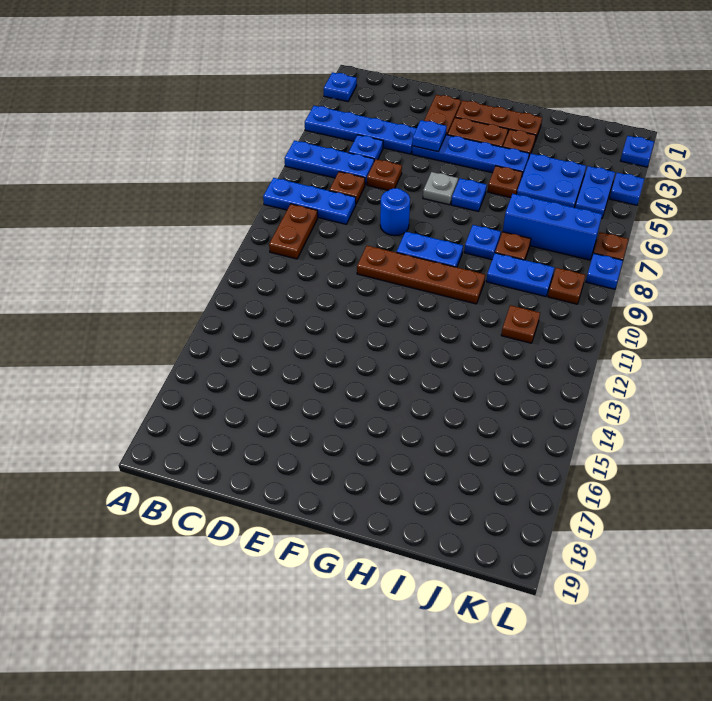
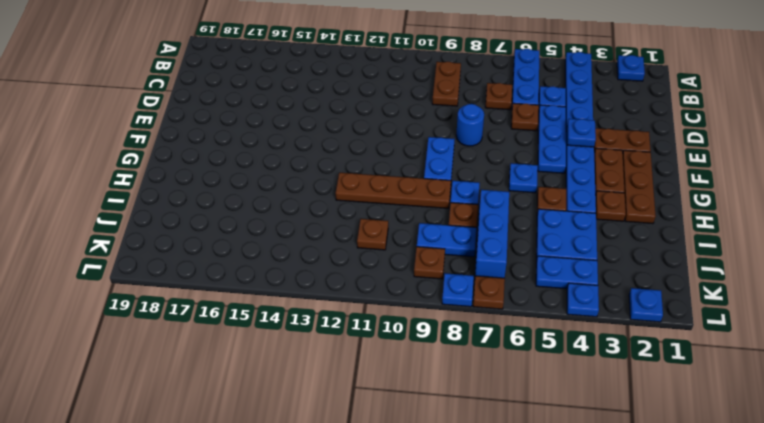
blue plate A8:C8 level 1 -> blue plate D5:F5 level 1
brown plate B9:B10 level 1 -> brown plate B9:C9 level 1
brown plate E10:H10 level 1 -> brown plate H9:H12 level 1
grey plate F6 level 1 -> none
blue plate I9:J9 level 1 -> blue plate J8:J9 level 1

